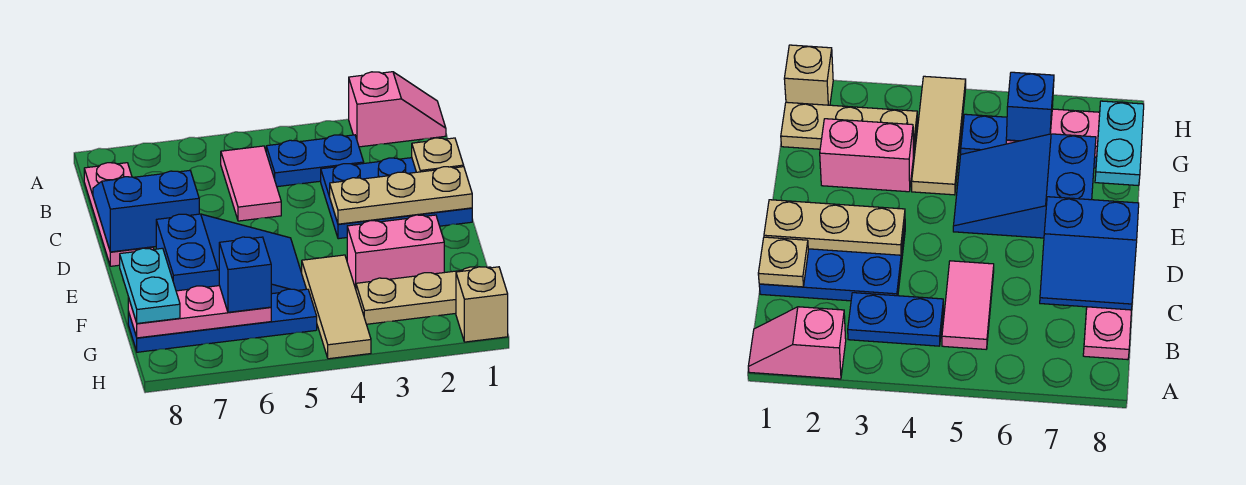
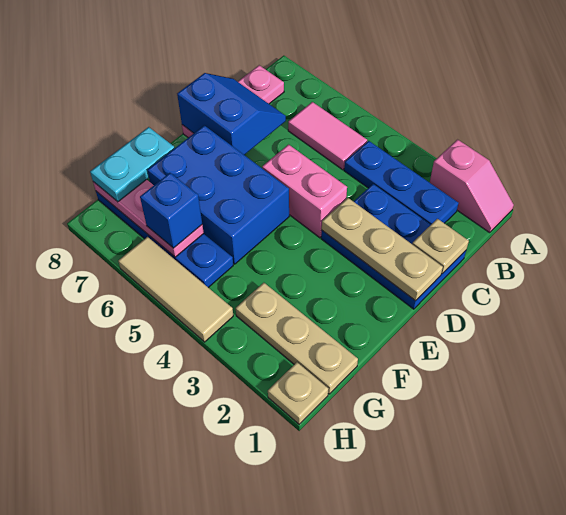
blue plate B3:B4 level 1 -> blue plate B2:B4 level 1
pink tile B5:C5 level 1 -> pink tile B5:B6 level 1
blue slope E5:F7 level 1 top 7 -> blue brick E5:F7 level 1
pink brick F2:F3 level 1 -> pink brick D4:D5 level 1
tan tile F4:H4 level 1 -> tan tile H4:H6 level 1
tan brick H1 level 1 -> tan plate H1 level 1

